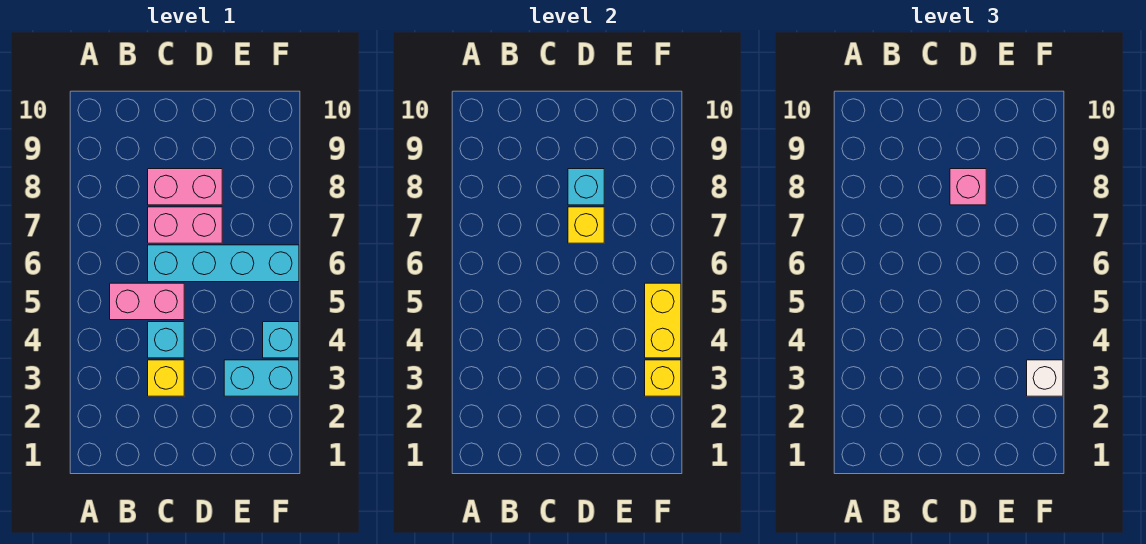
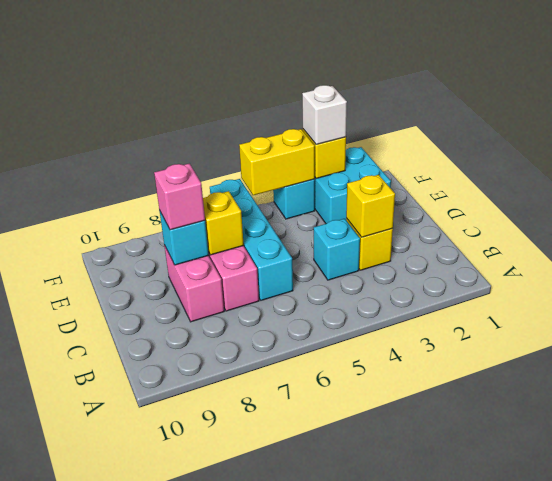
pink brick B5:C5 level 1 -> none
none -> yellow brick C3 level 2
cyan brick E3:F3 level 1 -> cyan brick E2:F3 level 1

